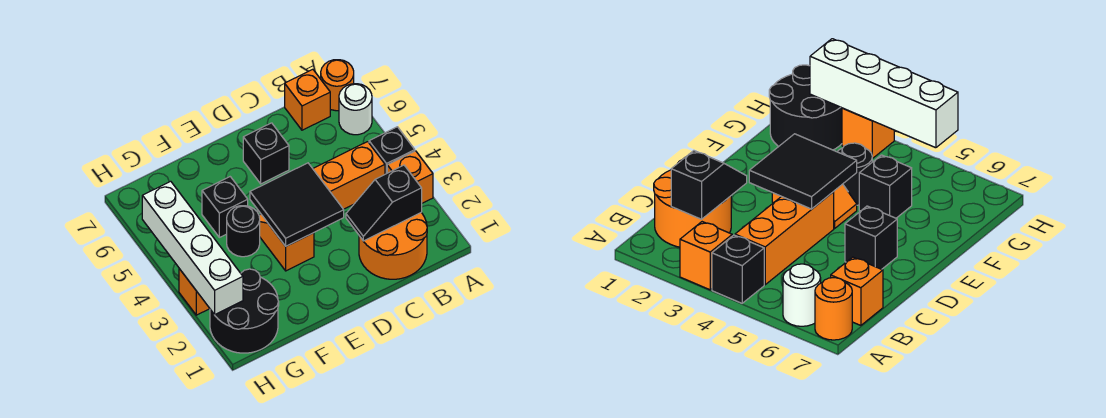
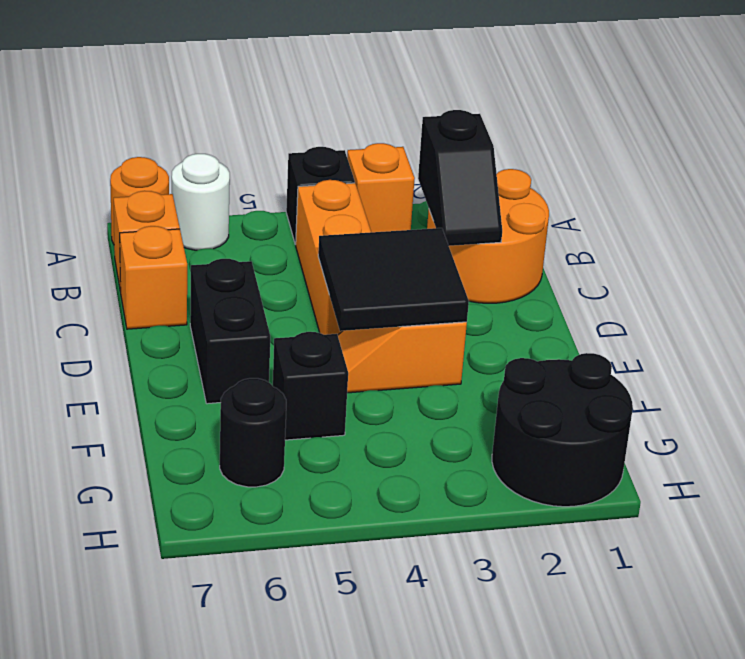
black brick D6 level 1 -> black brick D6:E6 level 1
black round brick F4 level 1 -> black round brick G6 level 1
white brick H2:H5 level 2 -> none
orange brick H3 level 1 -> orange brick C7 level 1

